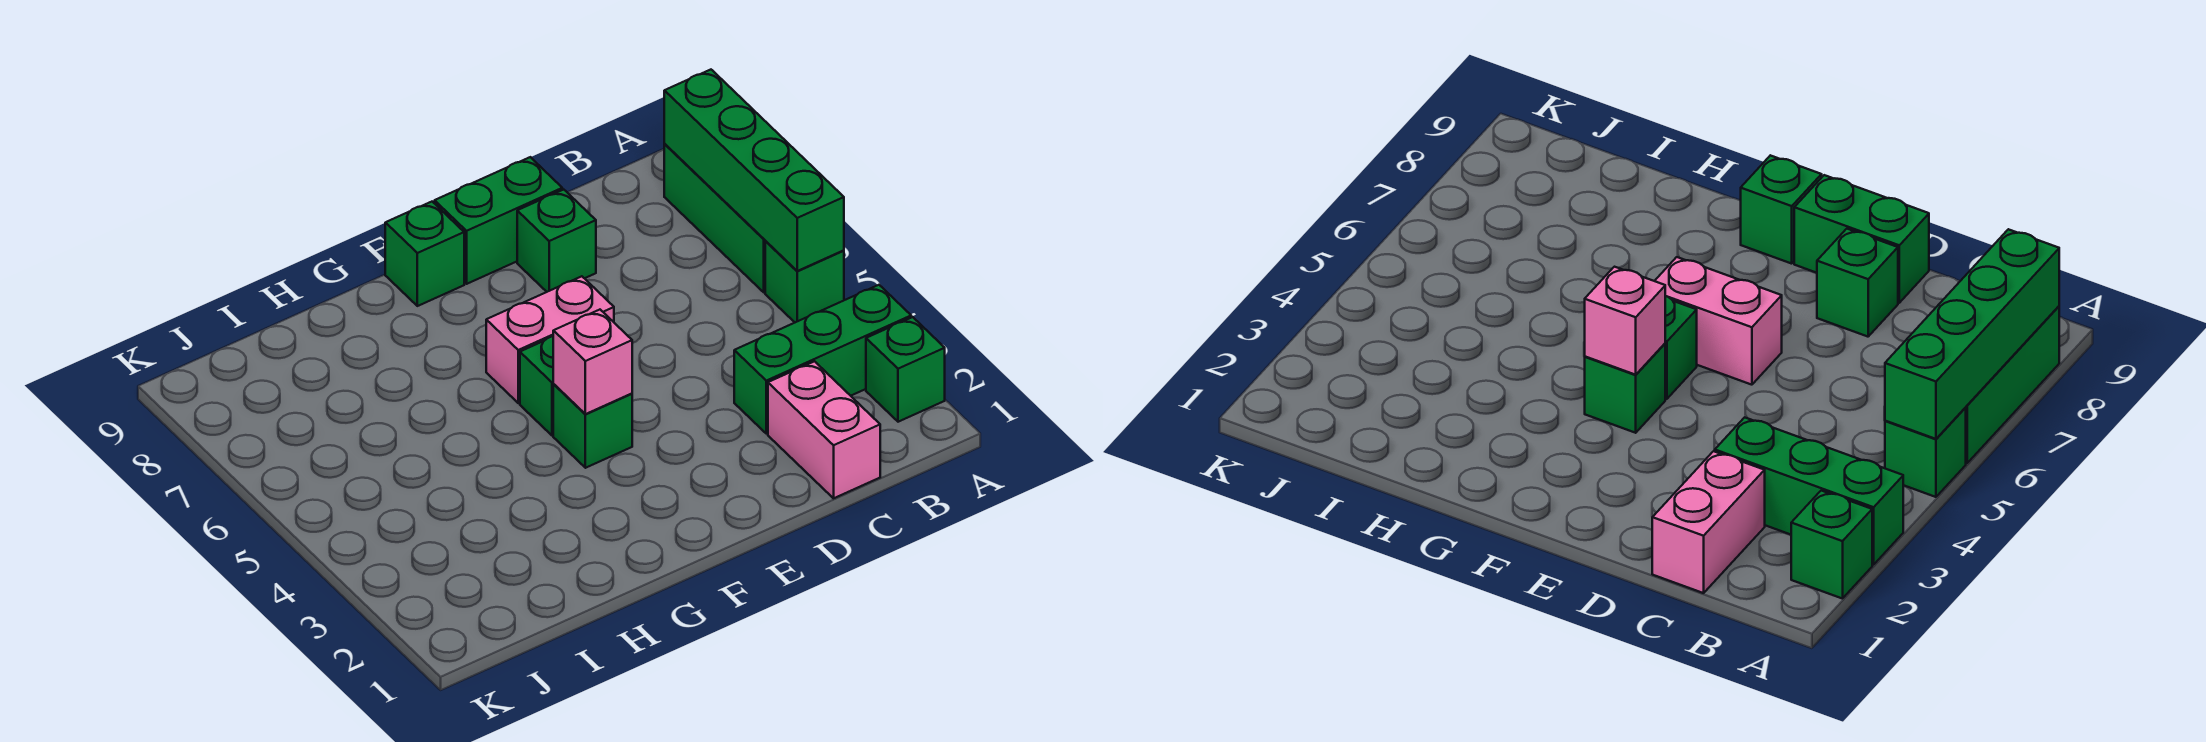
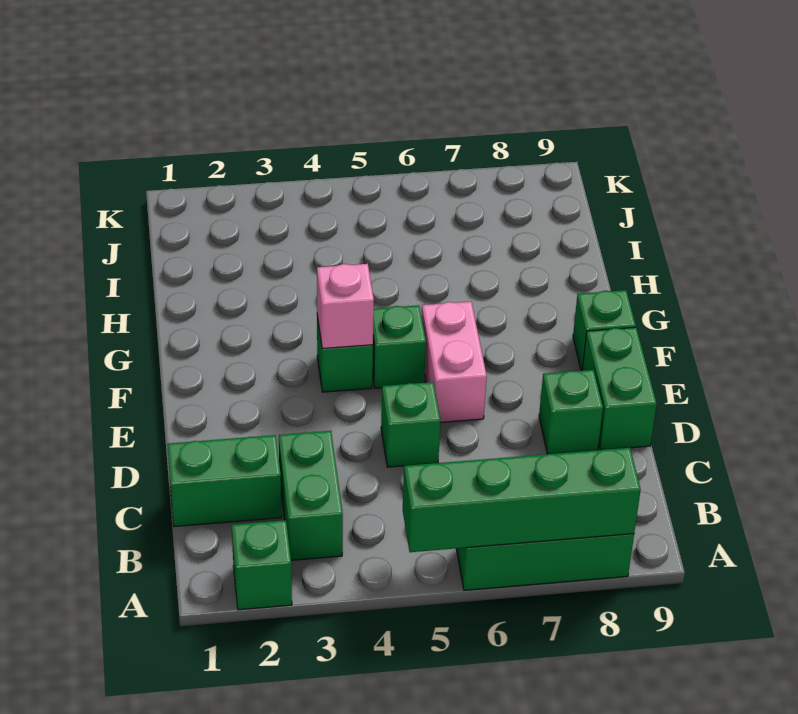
green brick A3:C3 level 1 -> green brick B3:C3 level 1
green brick A5 level 1 -> green brick D5 level 1
pink brick C1:C2 level 1 -> green brick C1:C2 level 1

